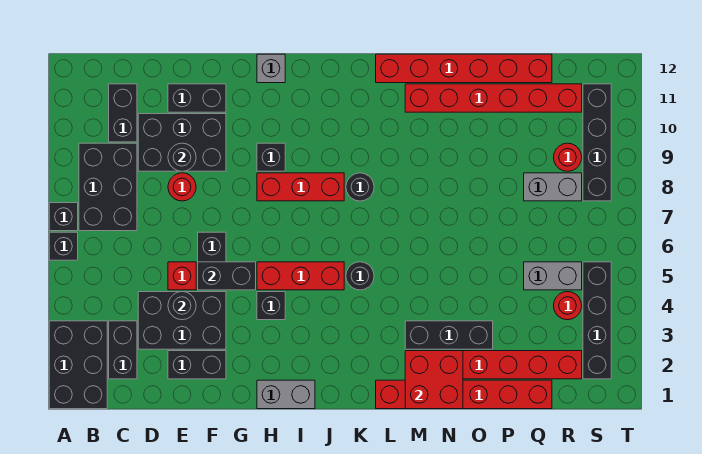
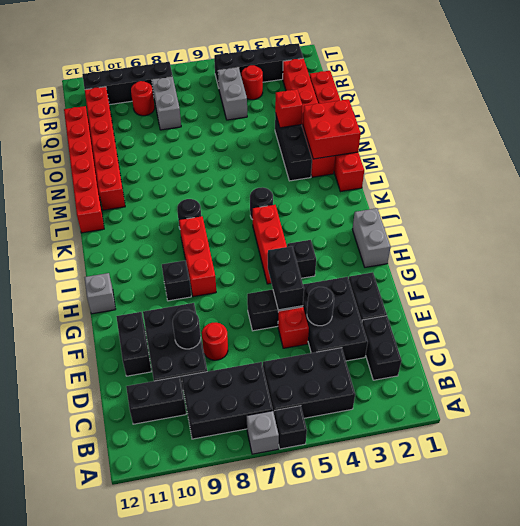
black brick A1:B3 level 1 -> black brick B4:C6 level 1
black brick A7 level 1 -> grey brick A7 level 1
black brick C2:C3 level 1 -> black brick C2:D2 level 1
none -> red brick O3 level 2

